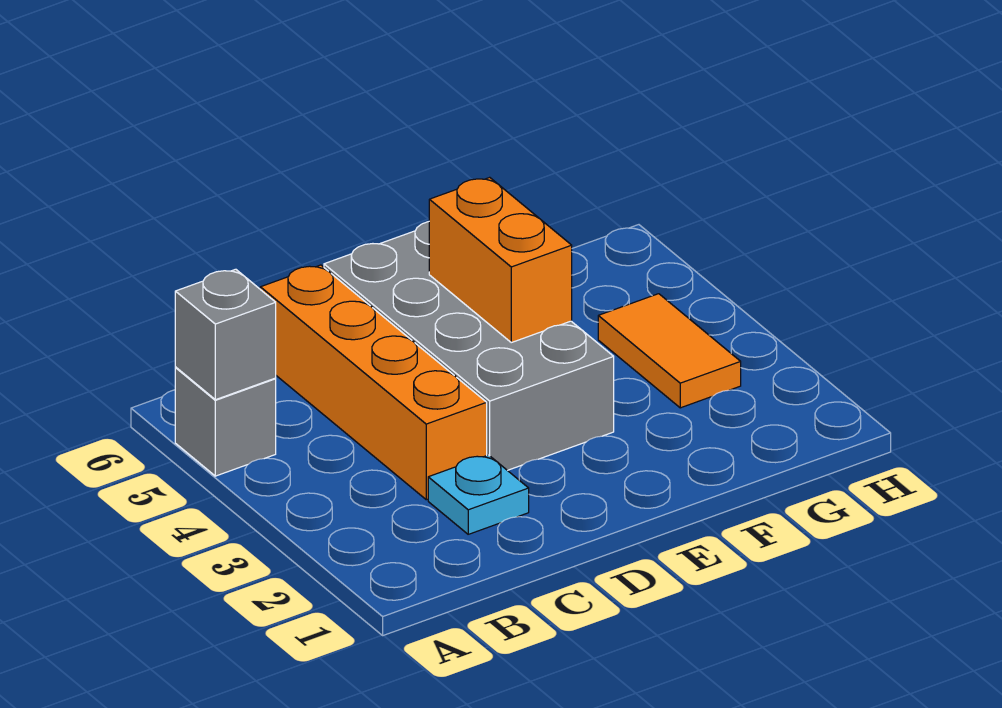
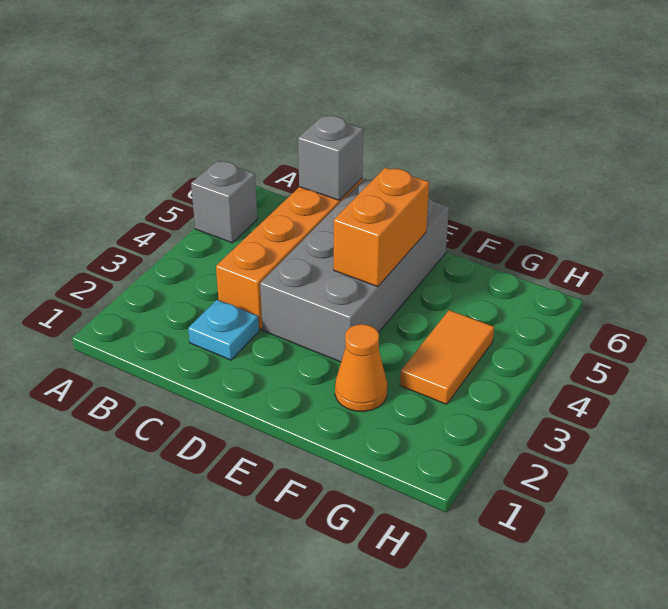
grey brick A5 level 2 -> grey brick C6 level 2
none -> orange cone F2 level 1

